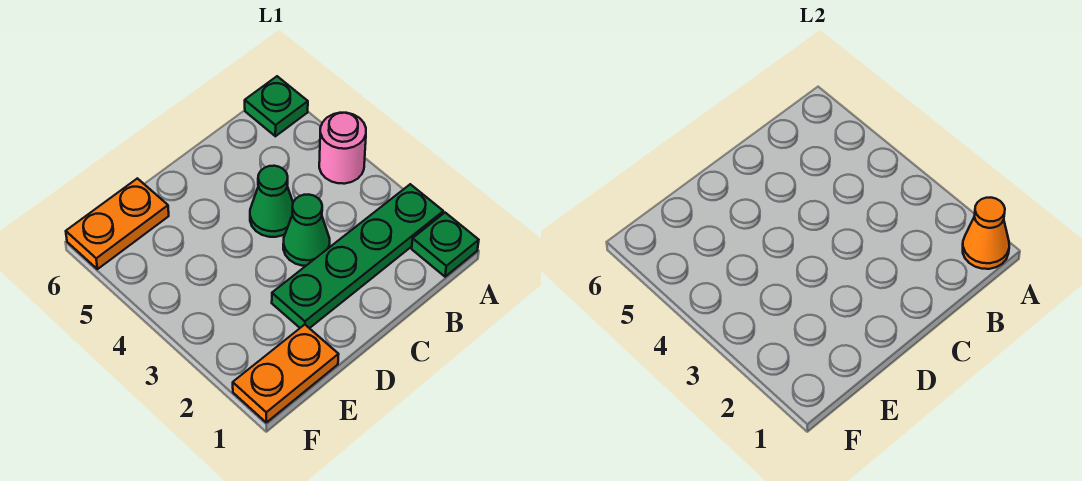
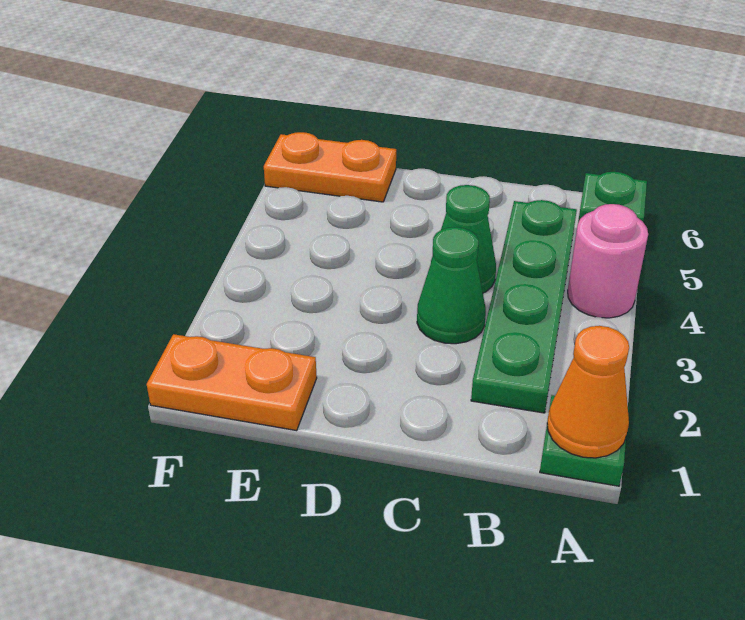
green plate A2:D2 level 1 -> green plate B2:B5 level 1

